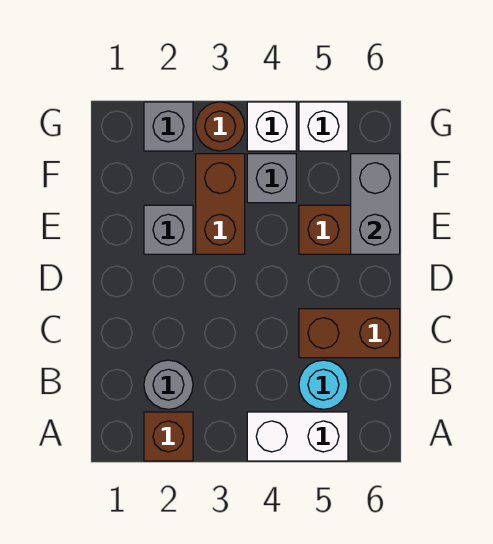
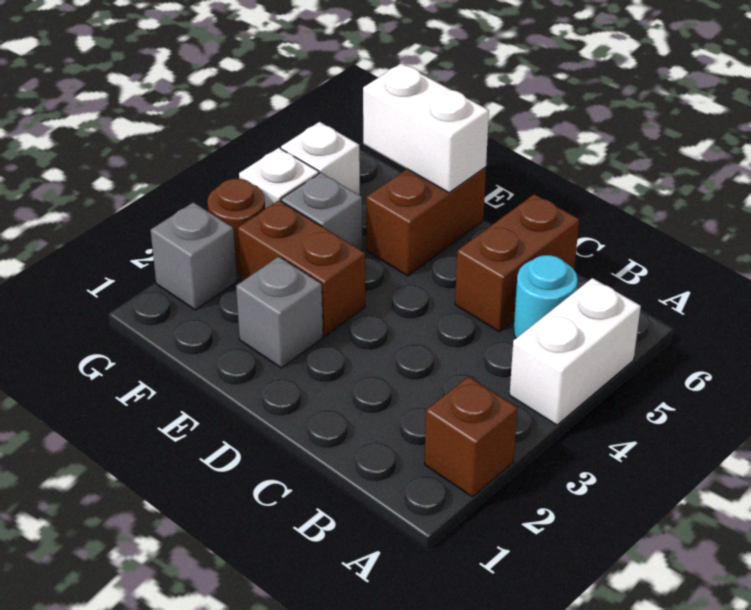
grey round brick B2 level 1 -> none
grey brick E6:F6 level 2 -> white brick E6:F6 level 2

